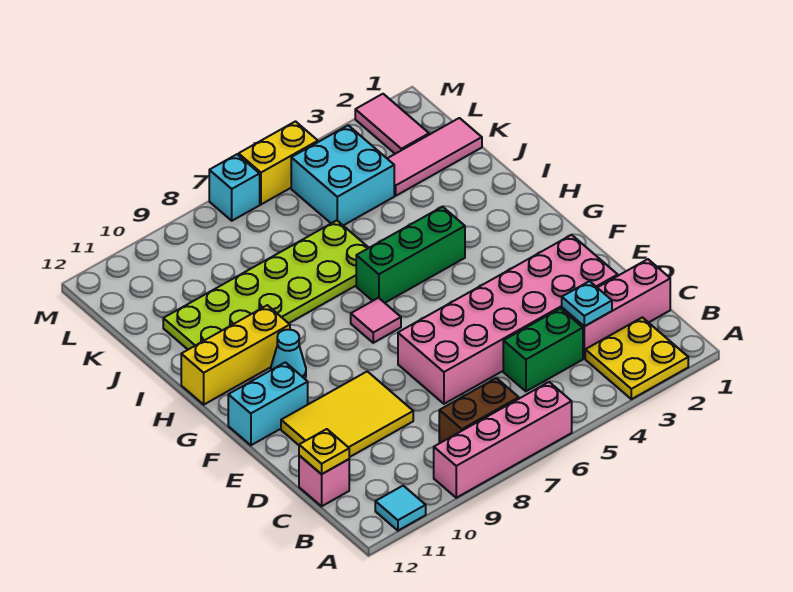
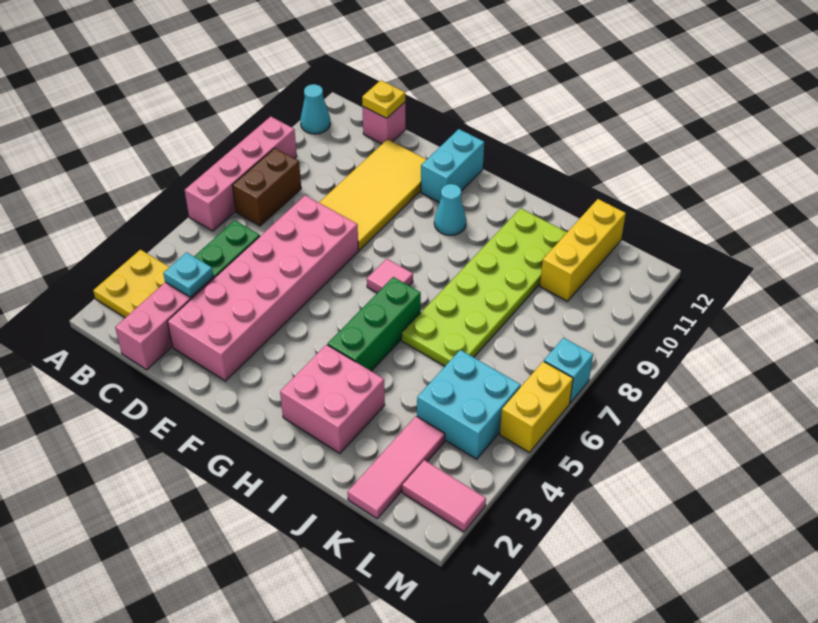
cyan tile A11 level 1 -> cyan cone A11 level 1
yellow tile D9:E11 level 1 -> yellow tile D8:E11 level 1
none -> pink brick H2:I3 level 1
yellow brick H10:H12 level 1 -> yellow brick K10:K12 level 1

